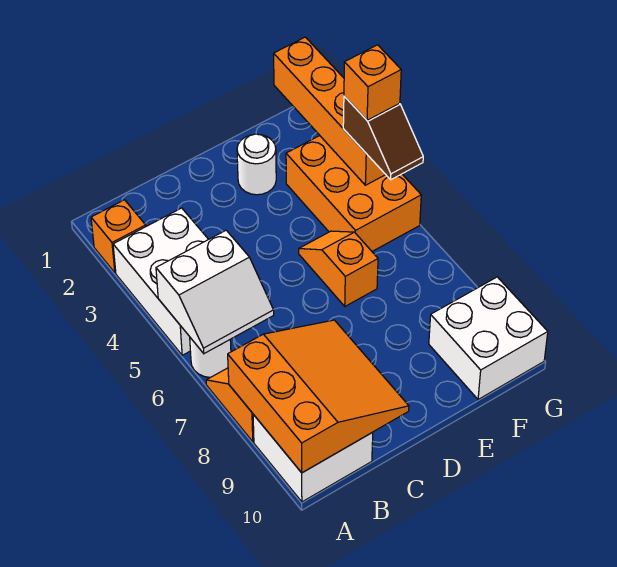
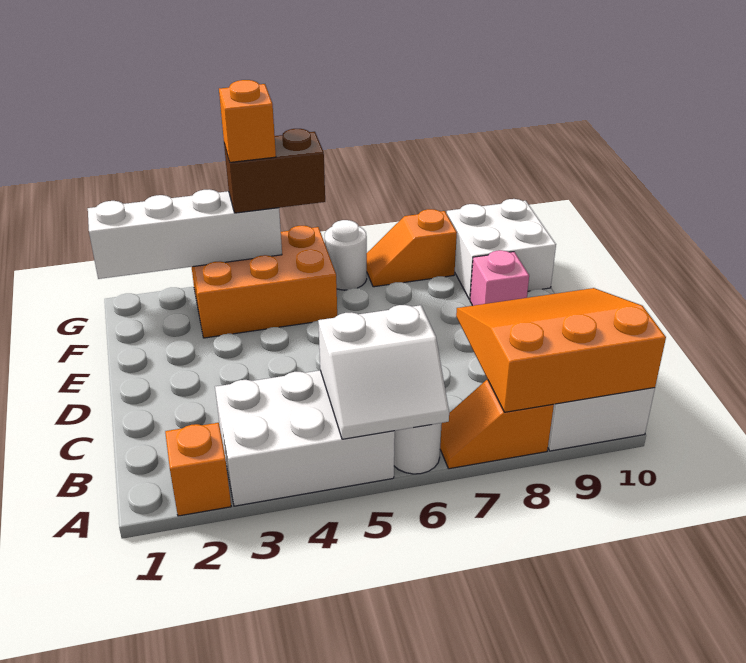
white slope A5:B6 level 2 top 5 -> white slope A5:B6 level 2 top B
white round brick E2 level 1 -> white round brick G6 level 1
orange slope E5:E6 level 1 top 6 -> orange slope G7:G8 level 1 top 8
none -> pink brick E9 level 1
orange brick G1:G4 level 2 -> white brick G1:G4 level 2
brown slope G4:G5 level 3 top 4 -> brown brick G4:G5 level 3

